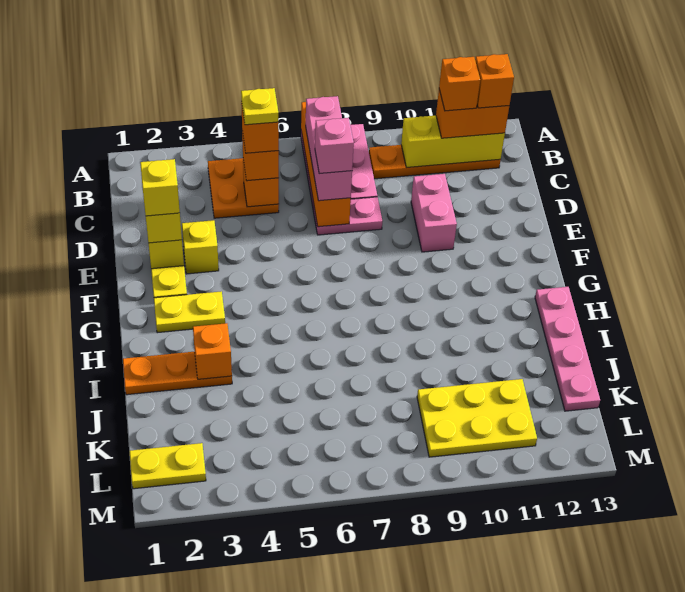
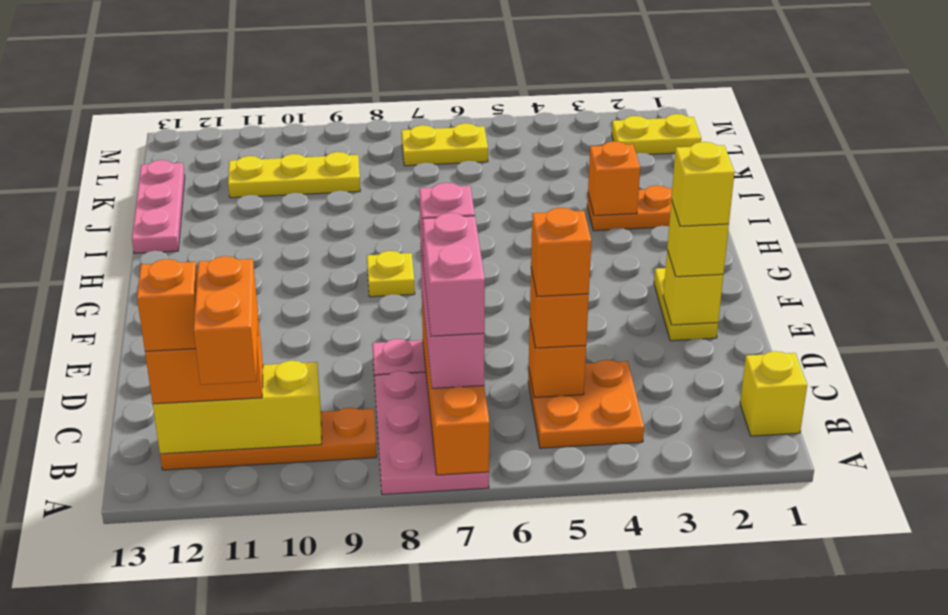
orange brick B11 level 4 -> orange brick A11:B11 level 4
yellow plate C5 level 5 -> yellow plate G8 level 1
pink brick D10:E10 level 1 -> pink brick B7:C7 level 4
yellow brick E3 level 1 -> yellow brick B1 level 1
yellow plate G2:G3 level 1 -> yellow plate L6:L7 level 1
pink plate H13:K13 level 1 -> pink plate I13:K13 level 1
yellow plate K9:L11 level 1 -> yellow plate K9:K11 level 1

